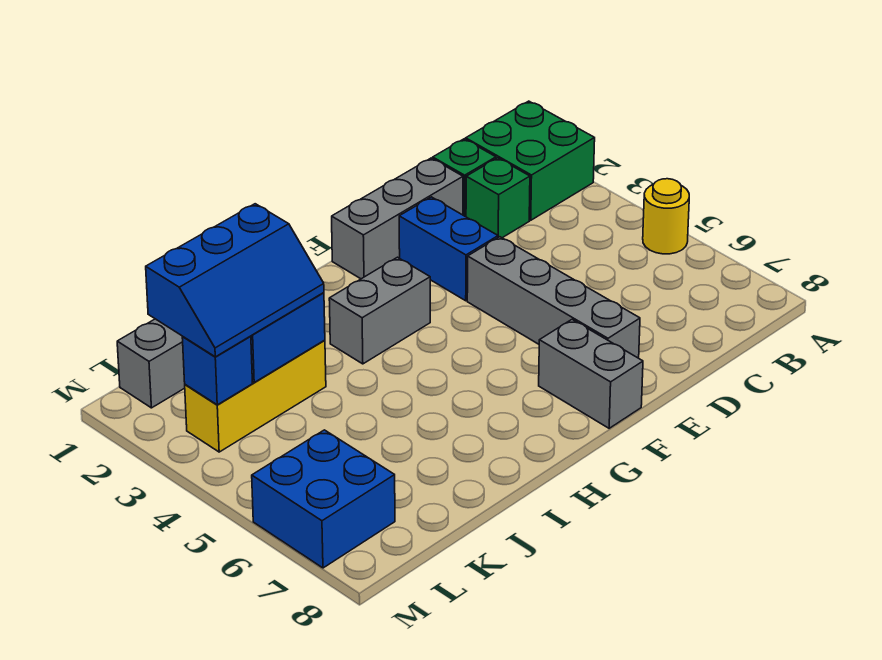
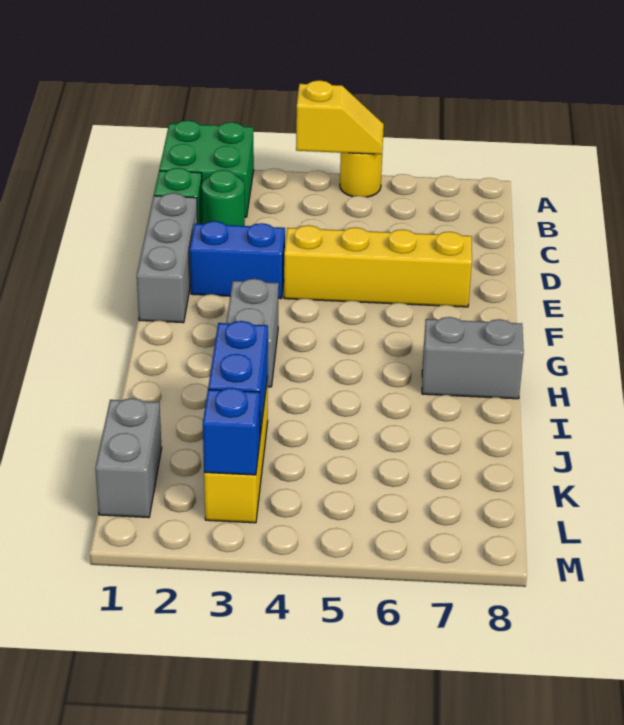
none -> yellow slope A4:A5 level 2 top 4
green brick C2 level 1 -> green round brick C2 level 1
grey brick E4:E7 level 1 -> yellow brick E4:E7 level 1
grey brick F7:F8 level 1 -> grey brick H7:H8 level 1
blue slope J2:L3 level 3 top 2 -> none
blue brick L6:M7 level 1 -> none

